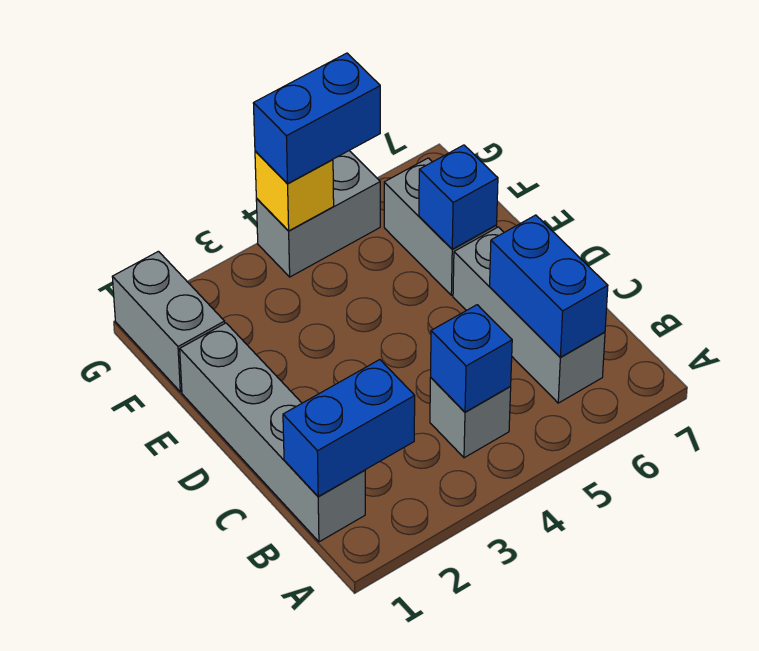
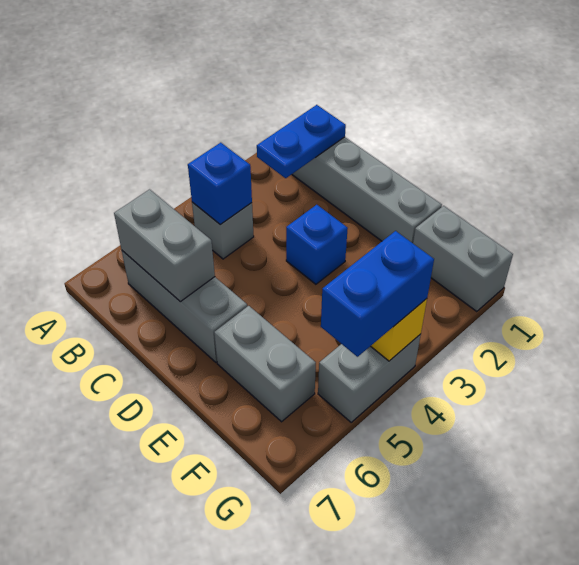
blue brick B1:B2 level 2 -> blue plate B1:B2 level 2
blue brick B6:C6 level 2 -> grey brick B6:C6 level 2
blue brick E6 level 2 -> blue brick D3 level 1

